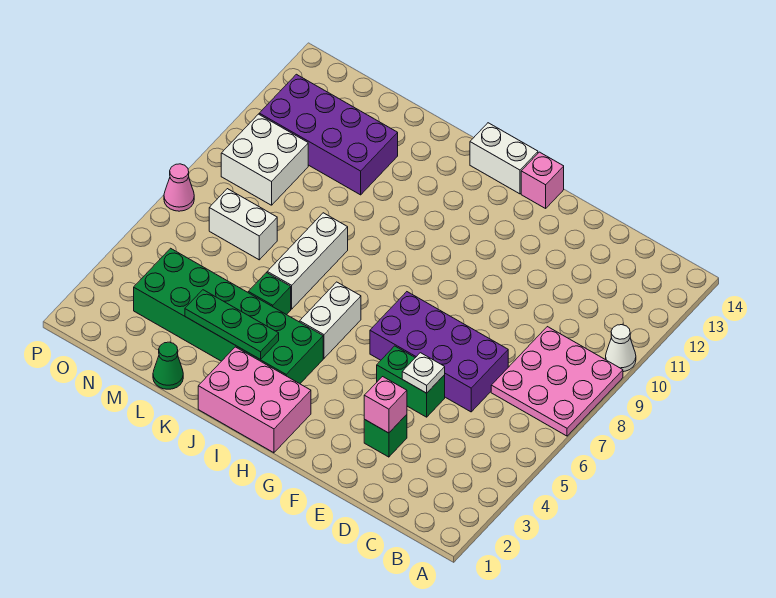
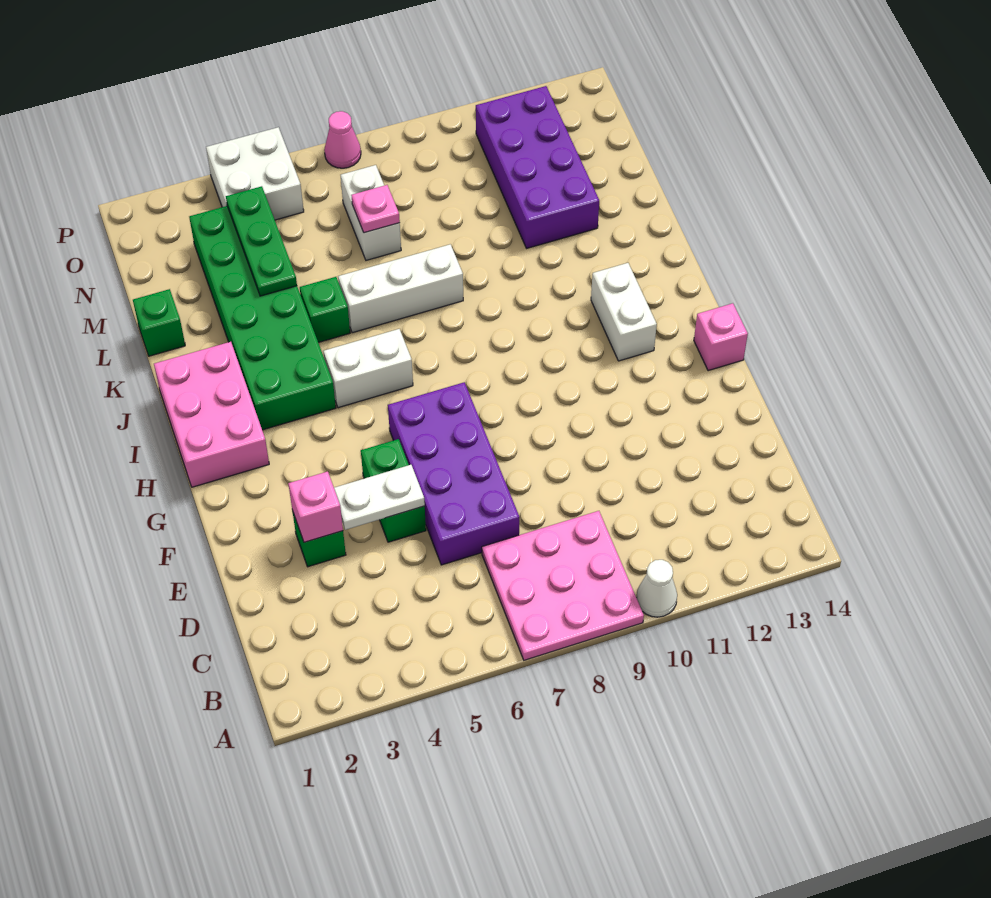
white plate E5 level 2 -> white plate E4:E5 level 2
white brick H14:I14 level 1 -> white brick H12:I12 level 1
green plate J3:L3 level 2 -> green plate L4:N4 level 2
green cone L1 level 1 -> green brick L1 level 1
none -> pink plate M7 level 2
white brick N9:O10 level 1 -> white brick O4:P5 level 1

